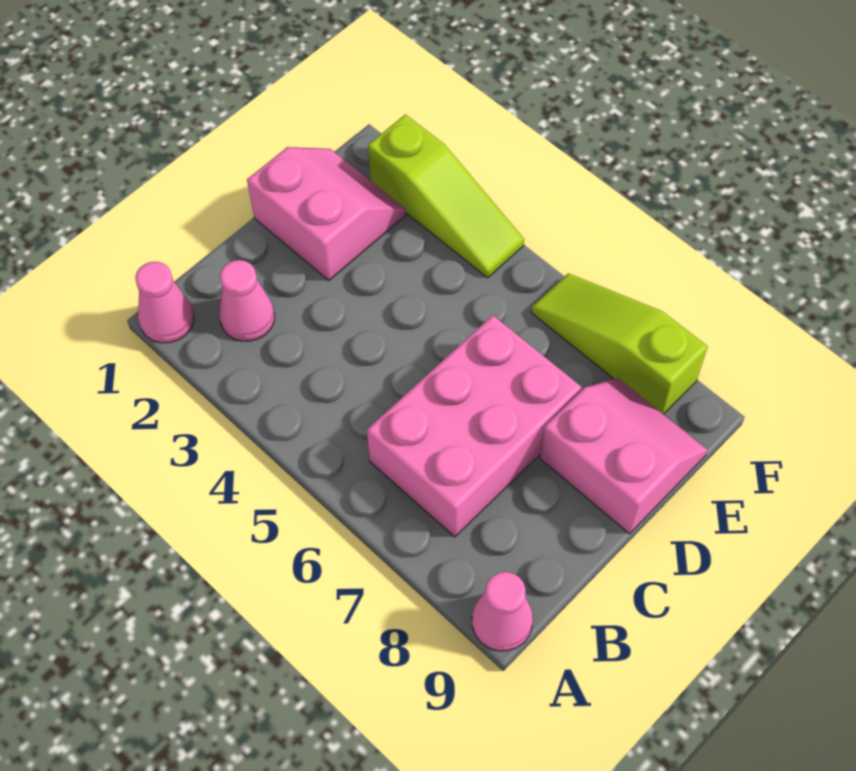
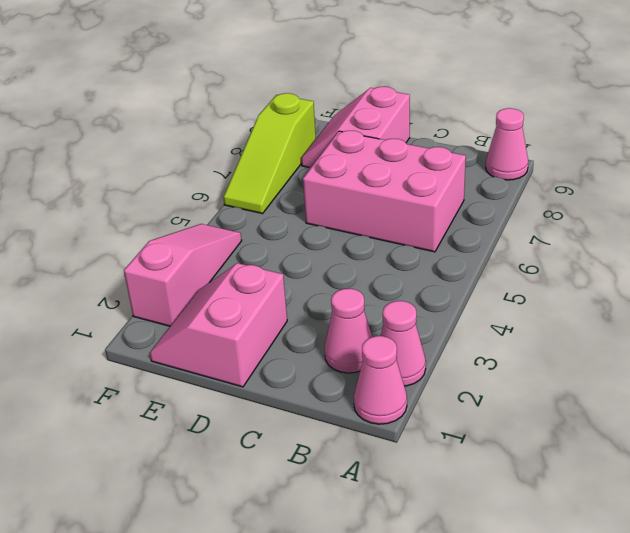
none -> pink cone A2 level 1
lime slope F2:F4 level 1 top 2 -> pink slope F2:F4 level 1 top 2

